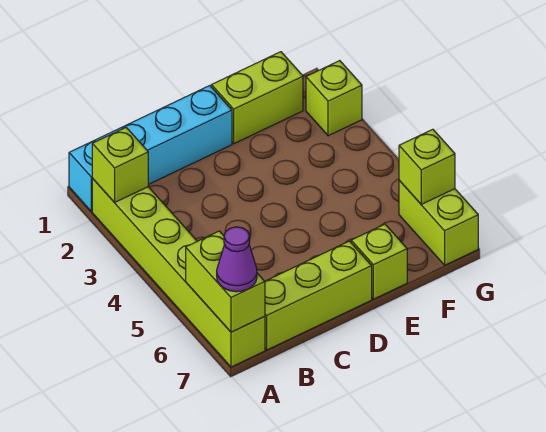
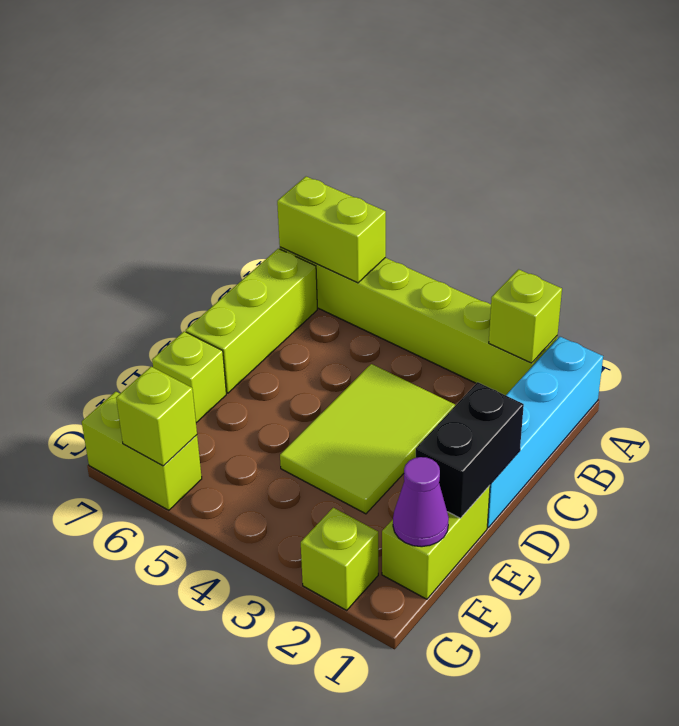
purple cone A7 level 3 -> purple cone F1 level 2
none -> lime tile C3:E4 level 1
none -> black brick D1:E1 level 2

